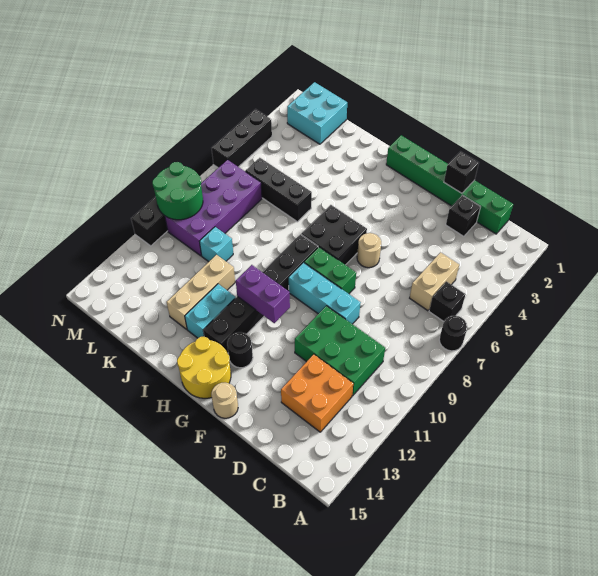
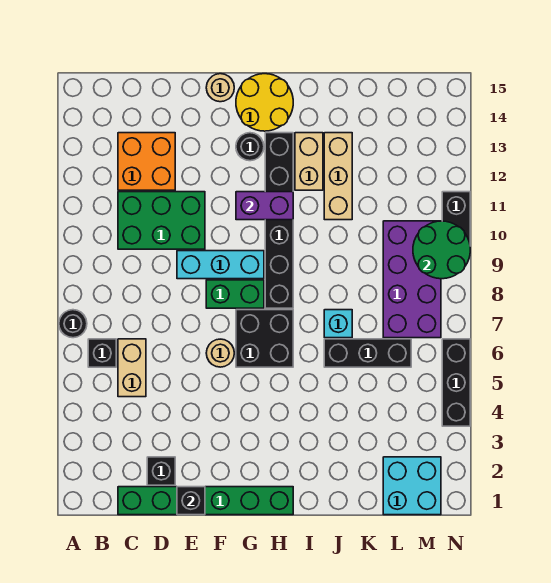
cyan brick I12:I13 level 1 -> tan brick I12:I13 level 1
cyan brick K10 level 1 -> cyan brick J7 level 1

